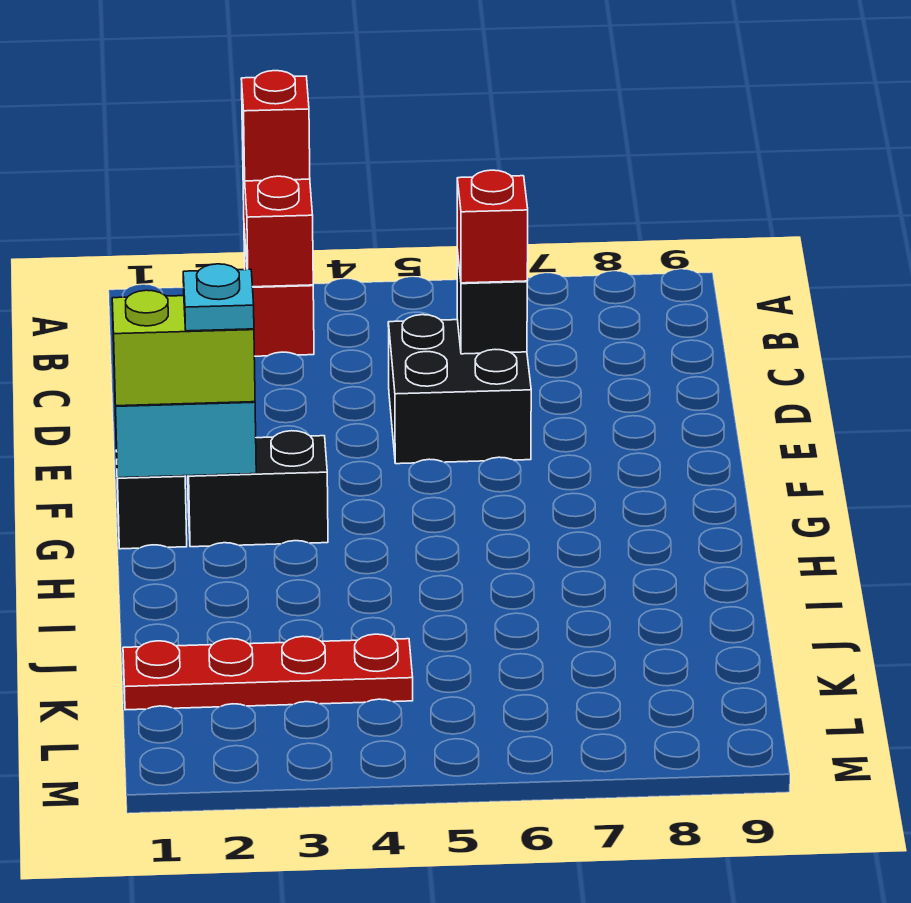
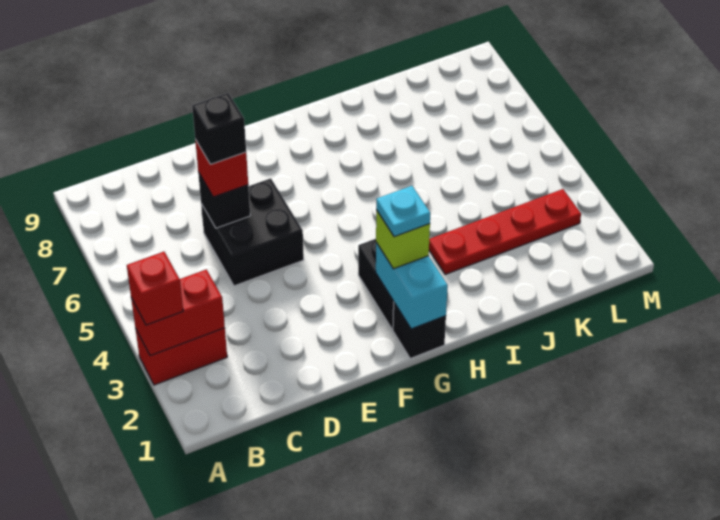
none -> black brick D6 level 4
lime brick G1:G2 level 3 -> lime brick G2 level 3
red plate K1:K4 level 1 -> red plate I3:L3 level 1

